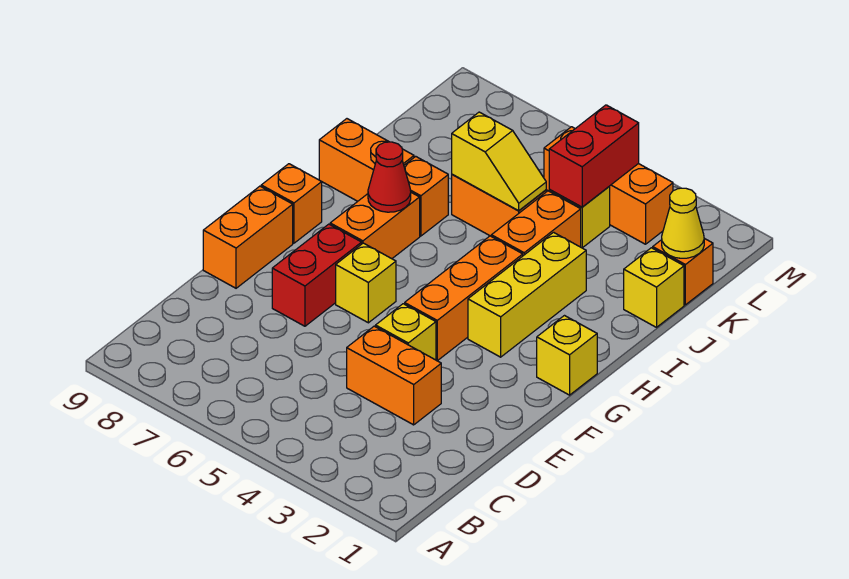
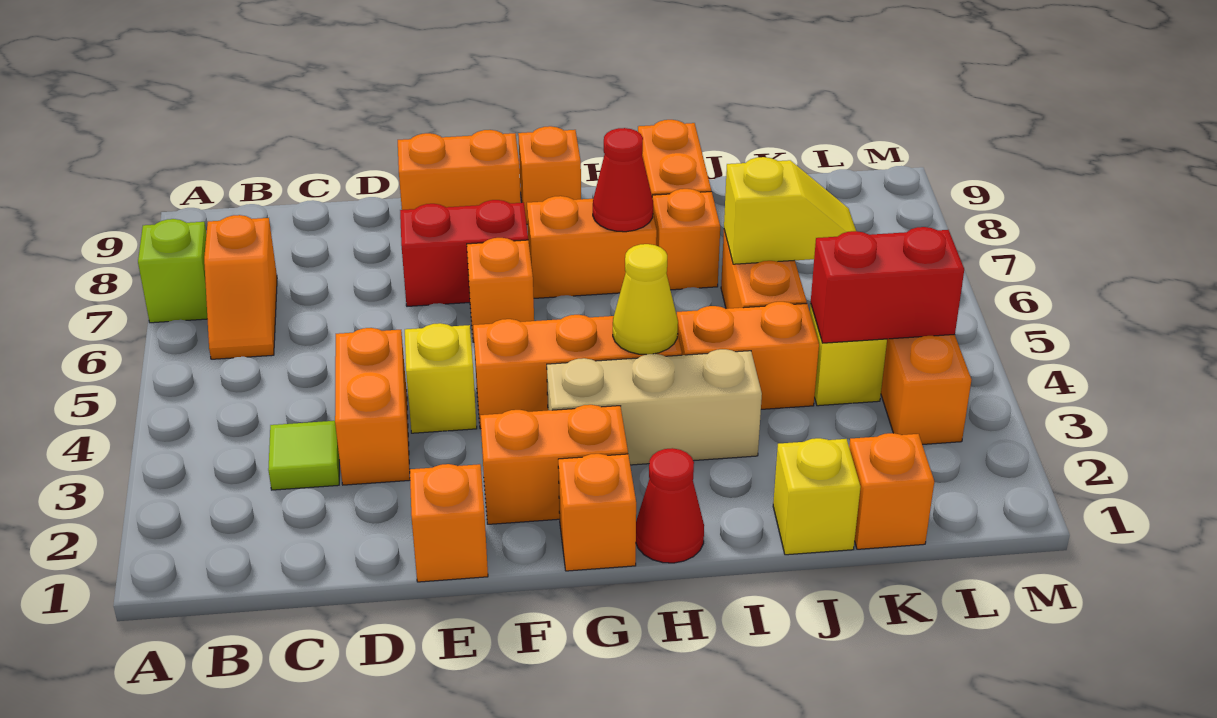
none -> lime brick A7 level 1
none -> orange slope B6:B7 level 1 top 7
none -> lime tile C3 level 1
none -> orange brick E1 level 1
none -> orange brick F2:G2 level 1
yellow brick F6 level 1 -> orange brick F6 level 1
yellow brick G1 level 1 -> orange brick G1 level 1
yellow brick G3:I3 level 1 -> tan brick G3:I3 level 1
none -> red cone H1 level 1
yellow slope J5:J6 level 2 top 6 -> yellow slope J6:K6 level 2 top J
yellow cone K1 level 2 -> yellow cone H4 level 2

